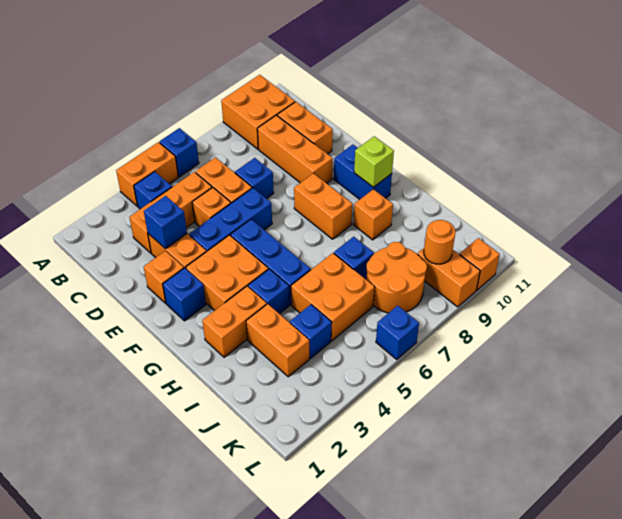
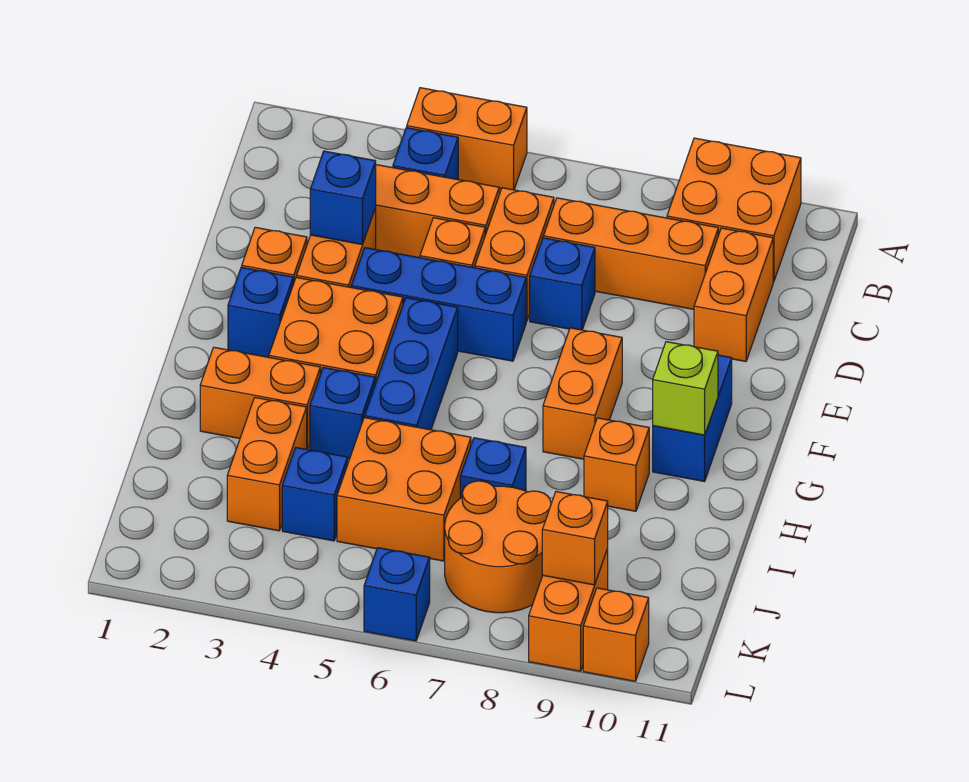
blue brick A6 level 1 -> none
orange brick C9:E9 level 1 -> orange brick C7:C9 level 1
orange round brick K9 level 2 -> orange brick K9 level 2

